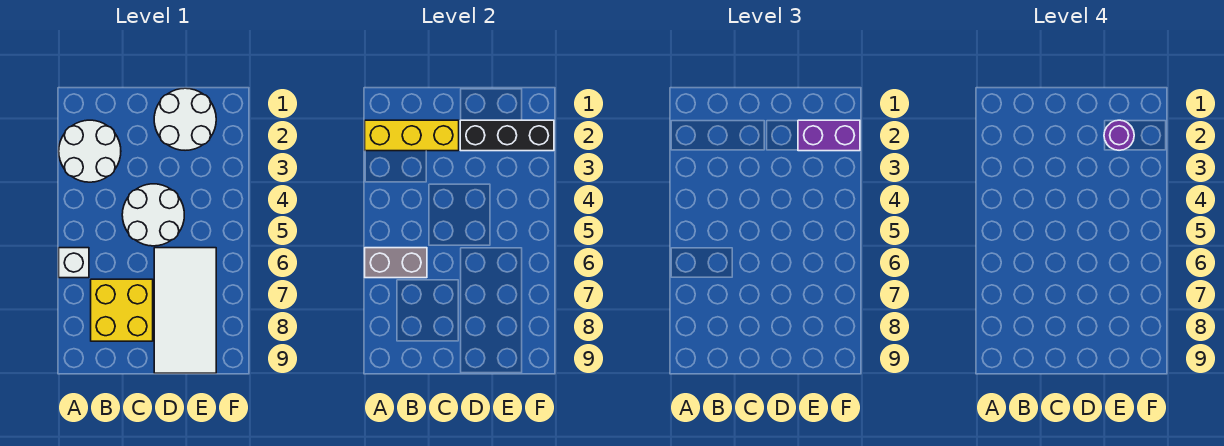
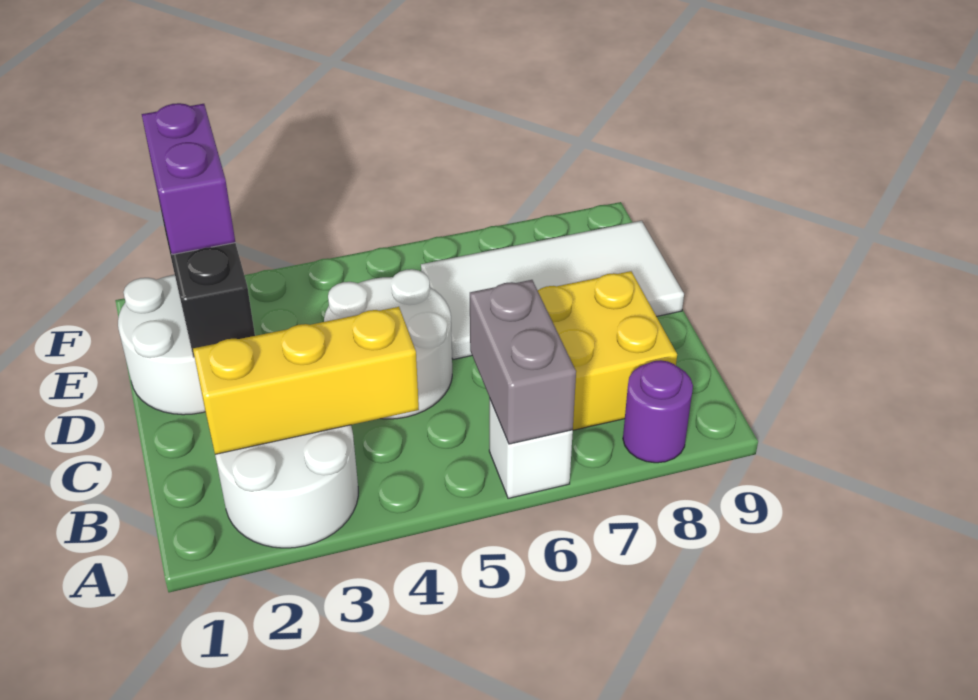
yellow brick A2:C2 level 2 -> yellow brick B2:B4 level 2
purple round brick E2 level 4 -> purple round brick A8 level 1

